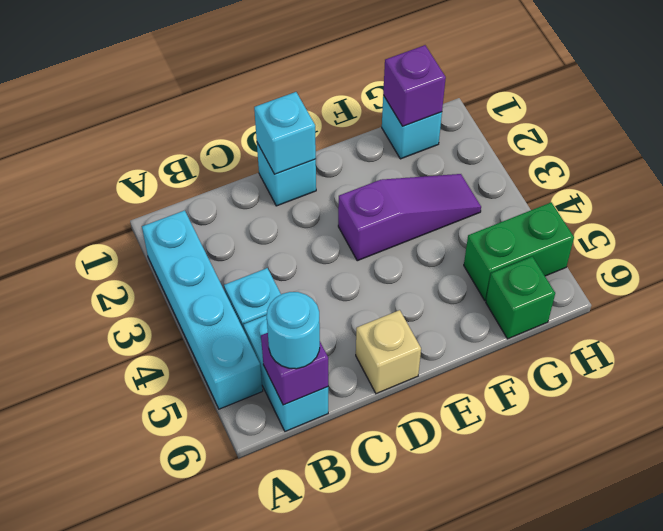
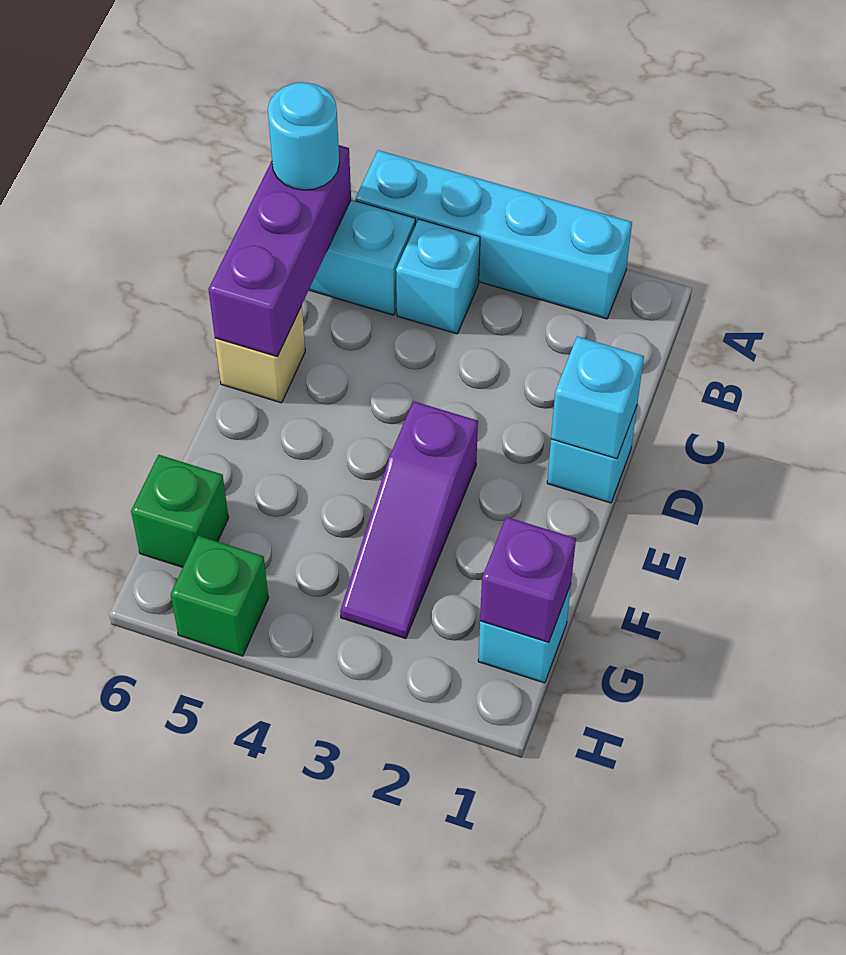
purple brick B6 level 2 -> purple brick B6:D6 level 2
green brick G5:H5 level 1 -> green brick H5 level 1

